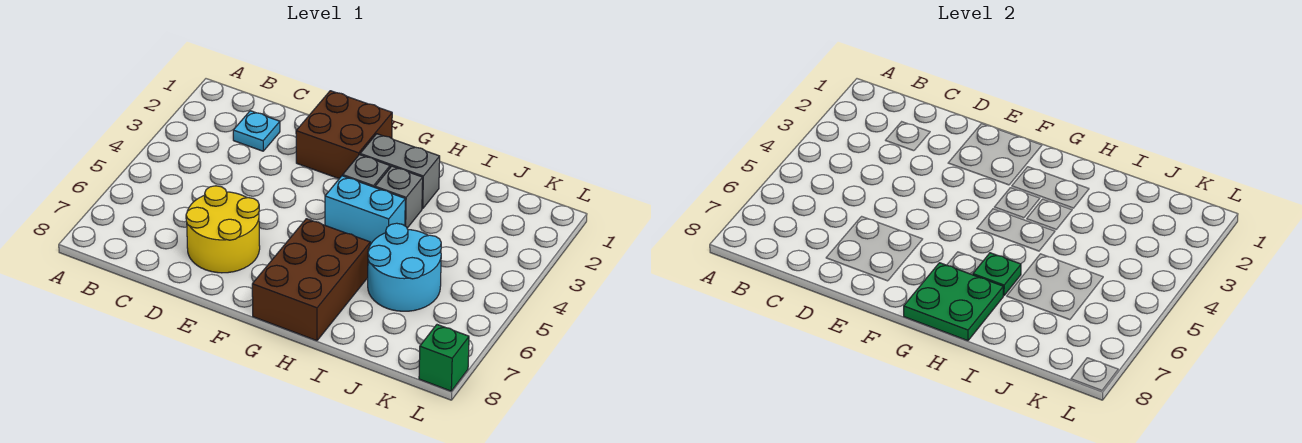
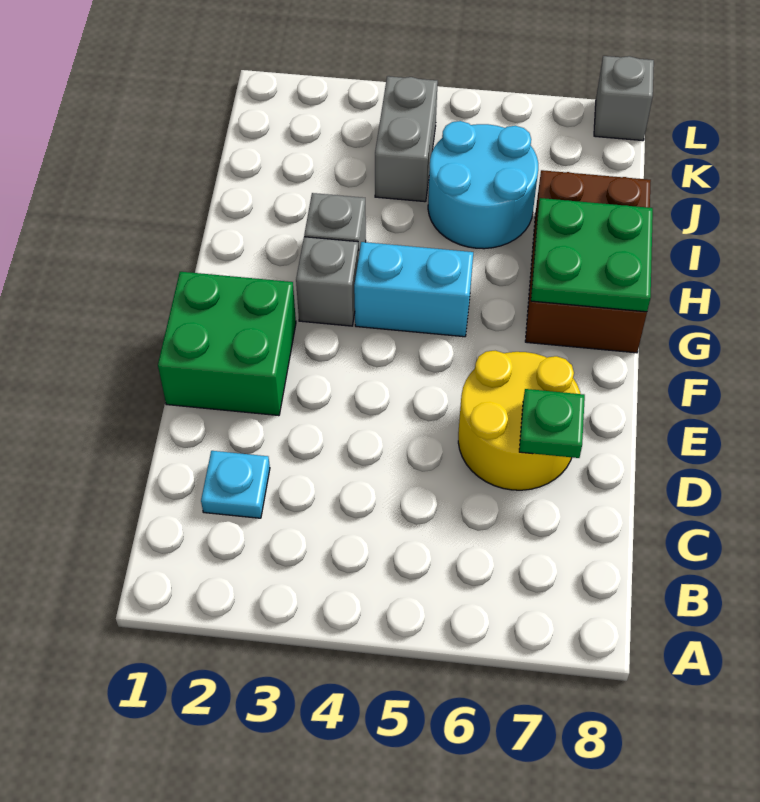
brown brick E1:F2 level 1 -> green brick E1:F2 level 1
grey brick G2:H2 level 1 -> grey brick J4:K4 level 1
cyan brick G4:H4 level 1 -> cyan brick G4:G5 level 1
brown brick G6:H8 level 1 -> brown brick G7:I8 level 1
green plate H6 level 2 -> green plate D7 level 2
green brick L8 level 1 -> grey brick L8 level 1

